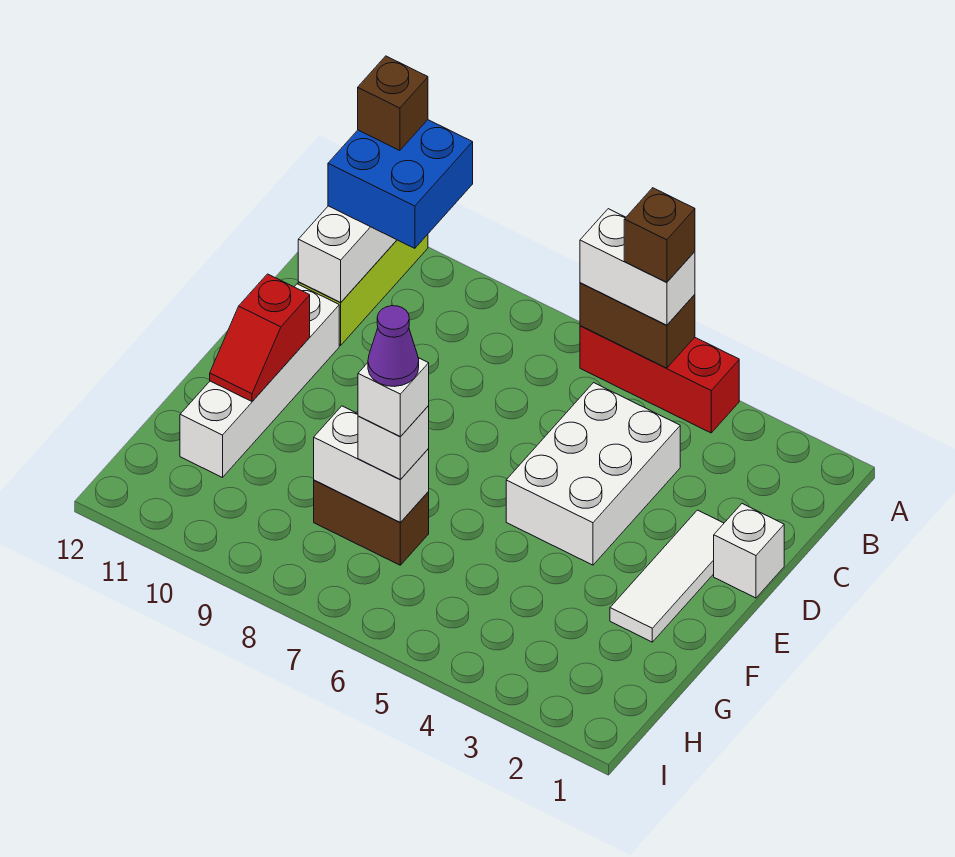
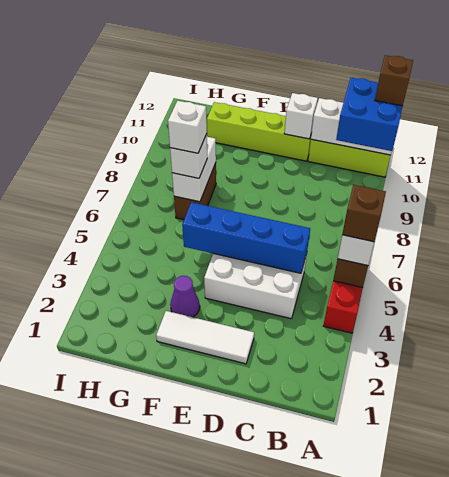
none -> blue brick C5:F5 level 2
white brick D1 level 1 -> white brick D11 level 2
white brick D11:G11 level 1 -> lime brick D11:G11 level 1
red slope E11:F11 level 2 top E -> none
purple cone G7 level 5 -> purple cone F3 level 1

